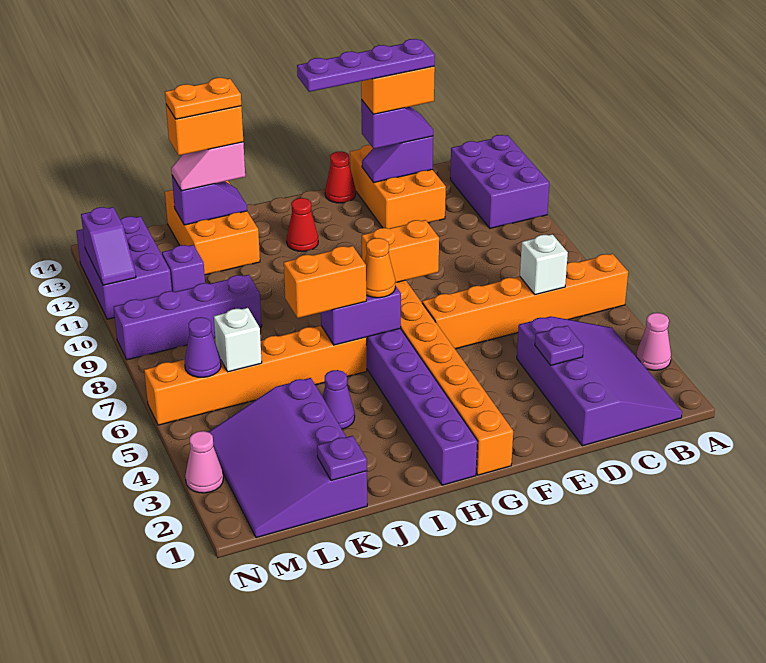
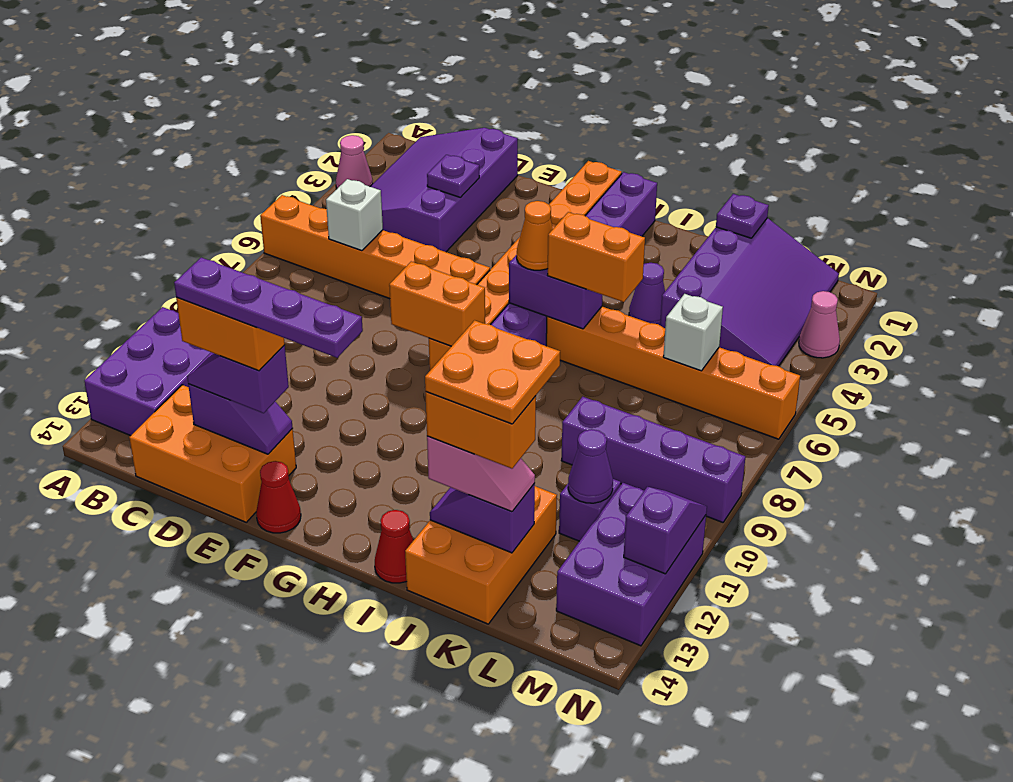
orange brick D12:E14 level 1 -> orange brick C13:E14 level 1
red cone H12 level 1 -> red cone I14 level 1
orange plate J13:K13 level 5 -> orange plate J12:K13 level 5
purple cone M6 level 2 -> purple cone L11 level 2

